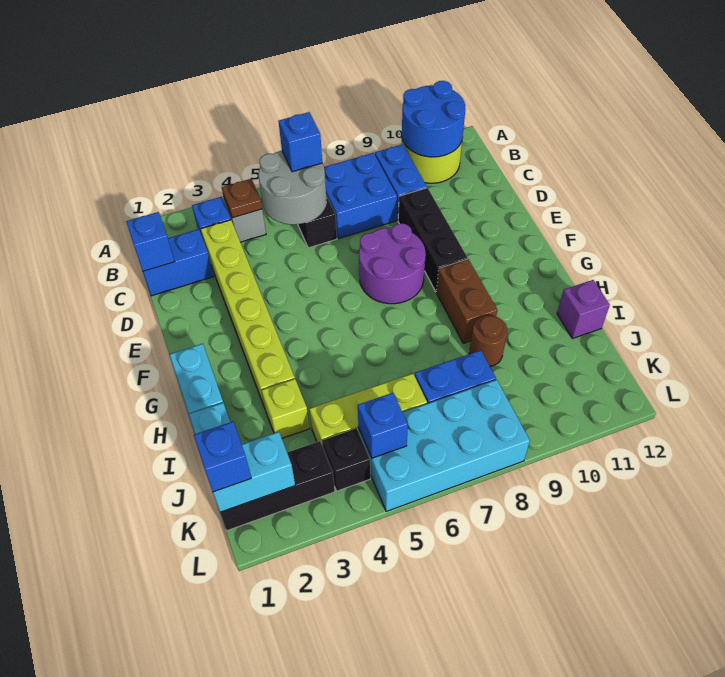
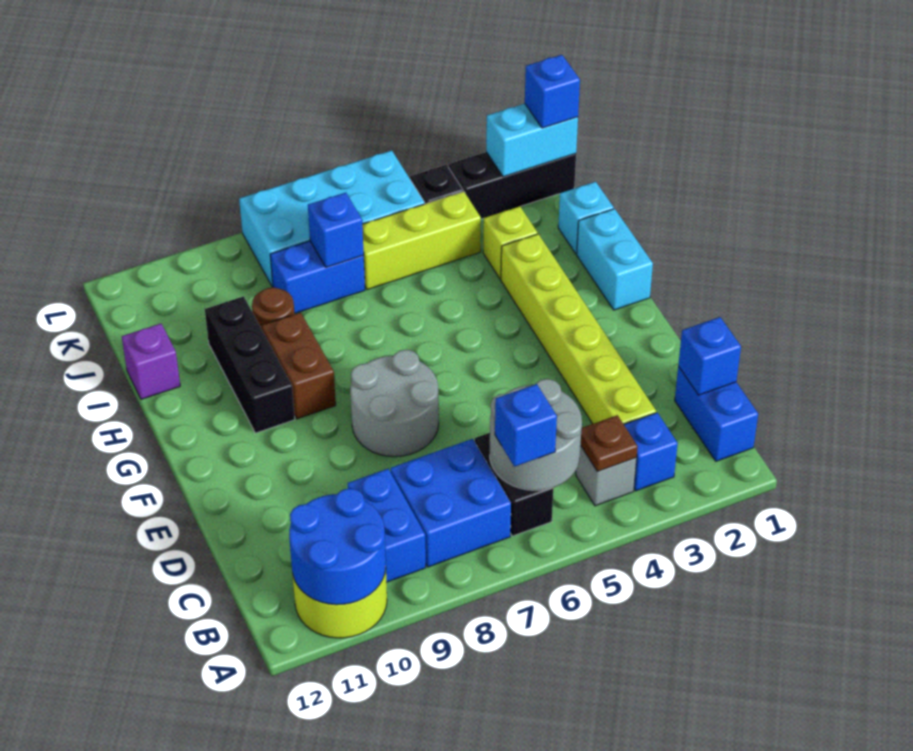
blue brick C1:C2 level 1 -> blue brick B1:C1 level 1
black brick D9:F9 level 1 -> black brick G10:I10 level 1
purple round brick E7:F8 level 1 -> grey round brick E7:F8 level 1
blue brick K5 level 2 -> blue brick J7 level 2

